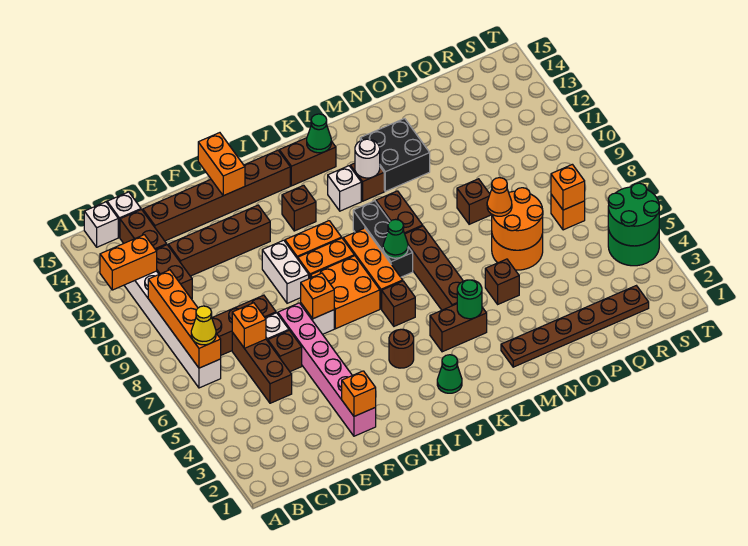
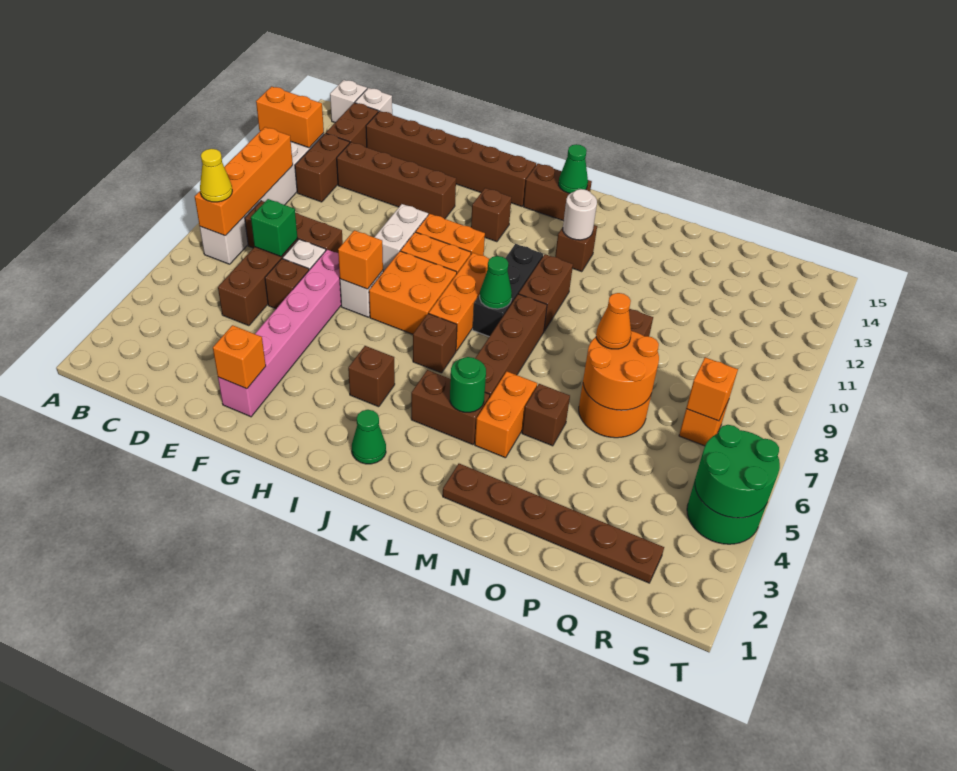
orange brick D7 level 2 -> green brick D7 level 2
orange brick G14:G15 level 2 -> orange brick M4:M5 level 1
brown round brick I4 level 1 -> brown brick I4 level 1
white brick K12 level 1 -> none
black brick M12:N13 level 1 -> none

